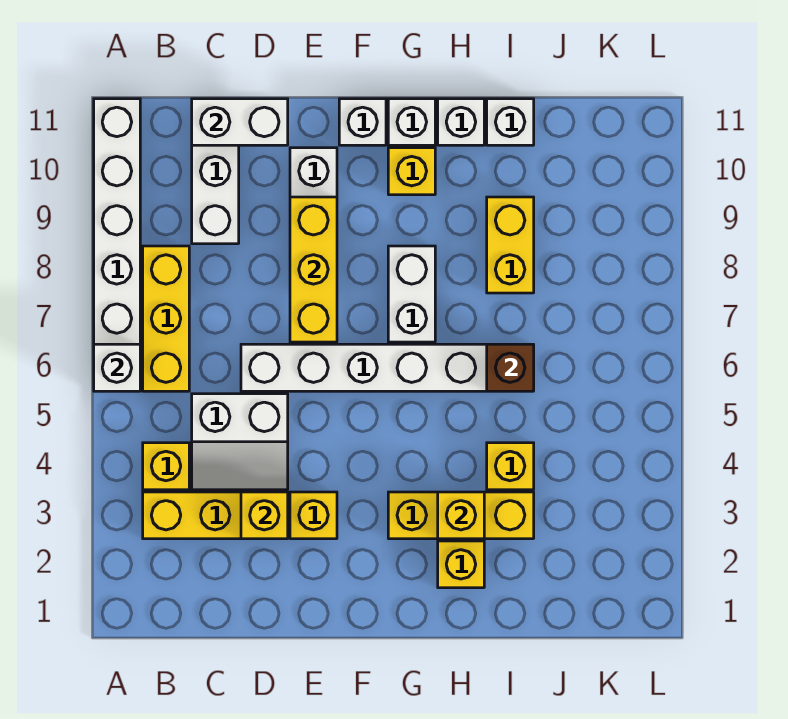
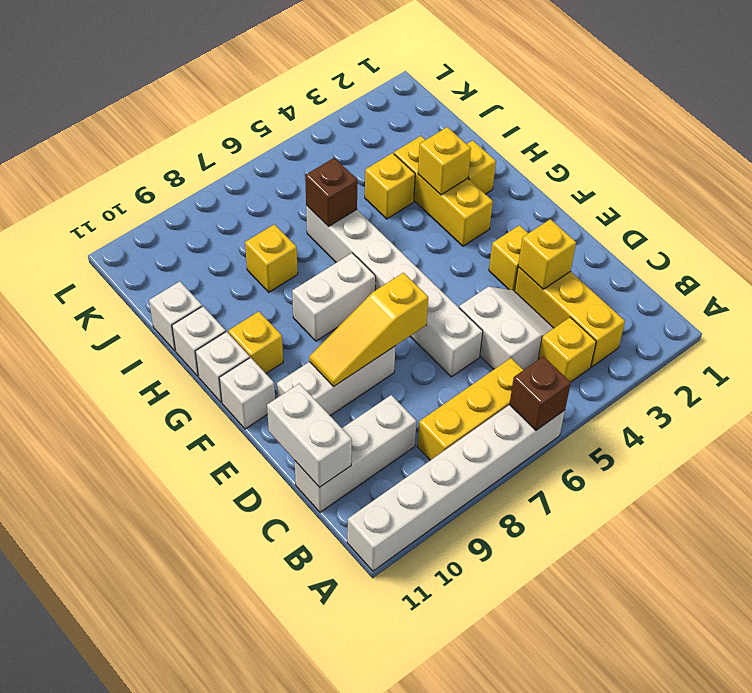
white brick A6 level 2 -> brown brick A6 level 2
yellow brick E7:E9 level 2 -> yellow slope E7:E9 level 2 top 7
yellow brick I8:I9 level 1 -> yellow brick I8 level 1

